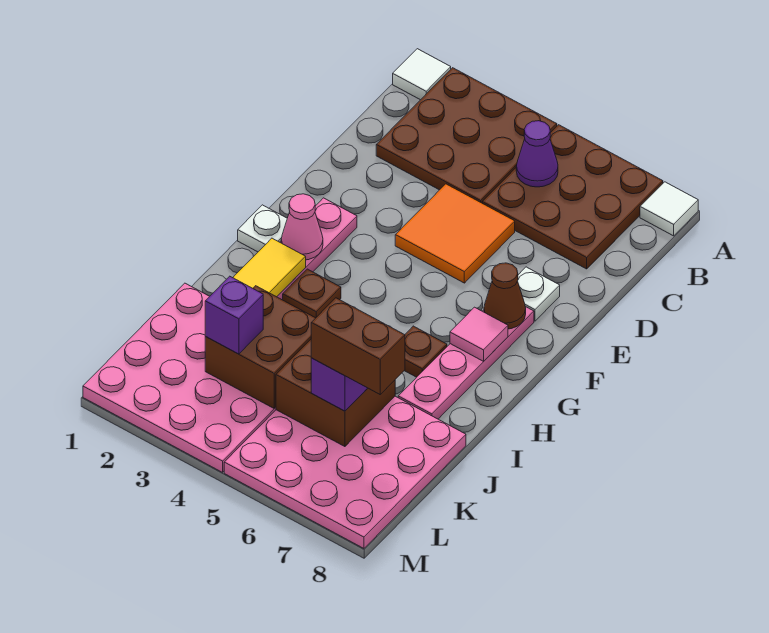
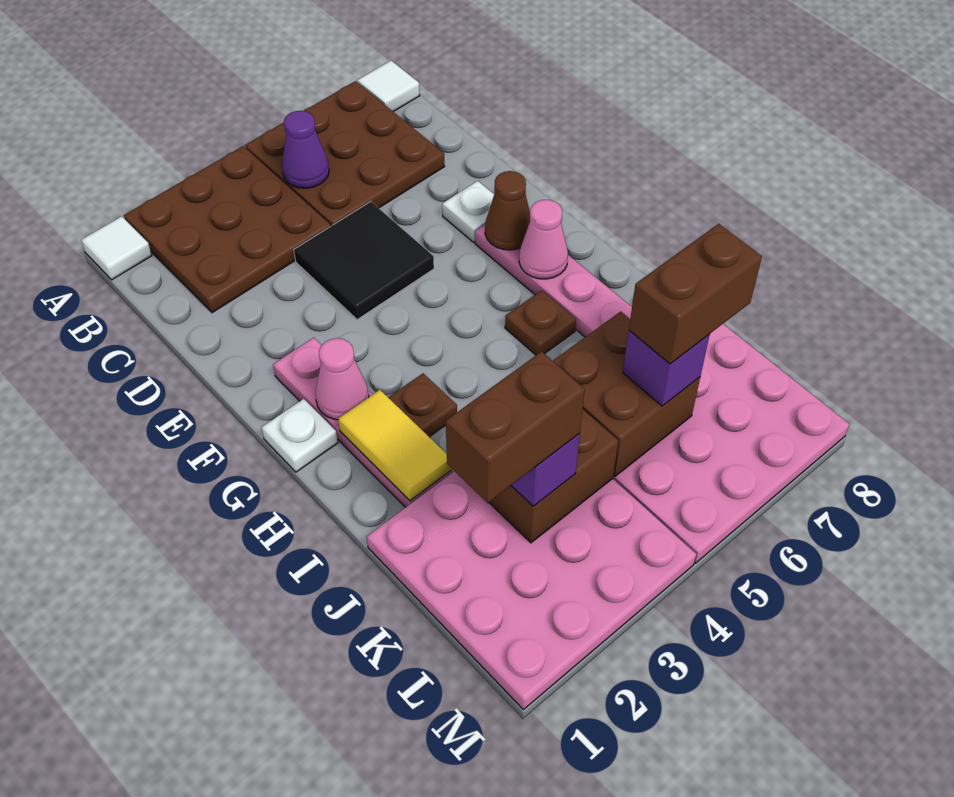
orange tile D4:E5 level 1 -> black tile D4:E5 level 1
pink tile G7 level 2 -> pink cone G7 level 2
none -> brown brick K2:K3 level 4

